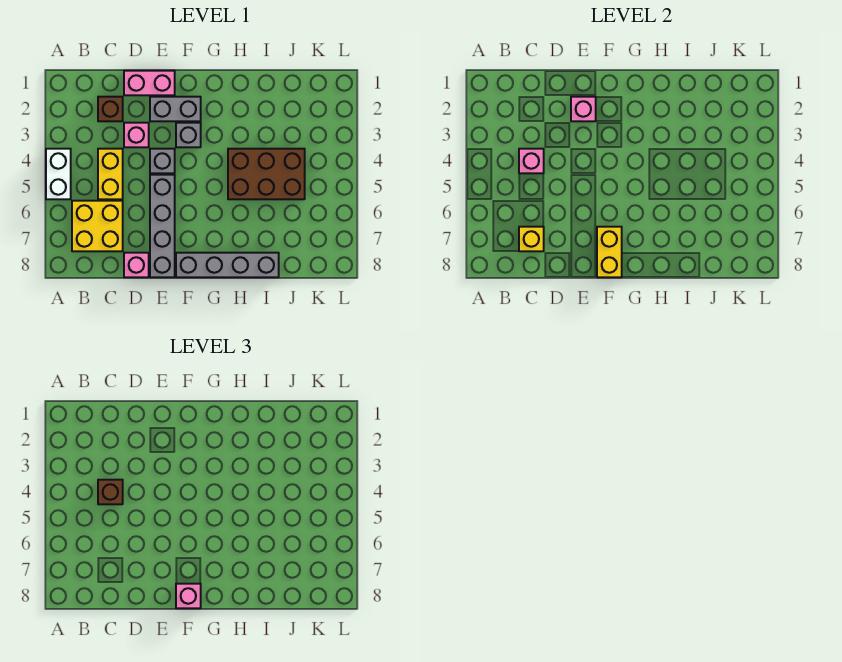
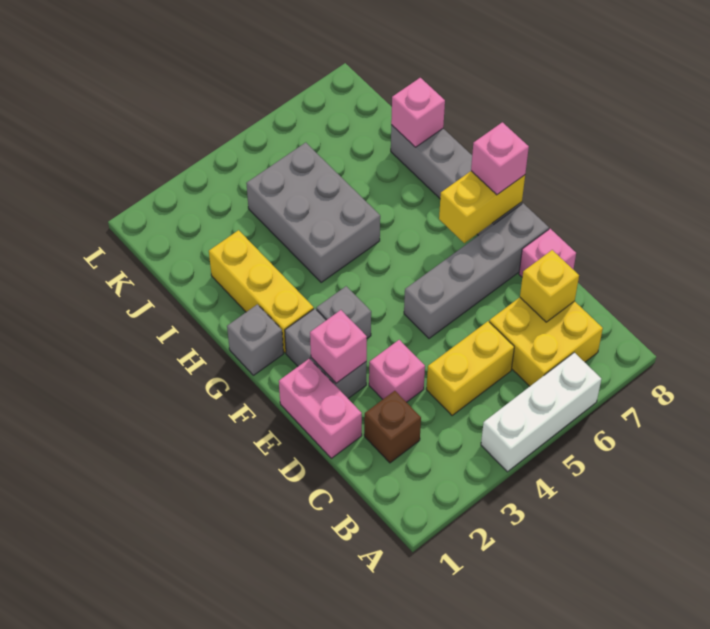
white brick A4:A5 level 1 -> white brick A4:A6 level 1
pink brick C4 level 2 -> pink brick I8 level 2
brown brick C4 level 3 -> none
grey brick E4 level 1 -> grey brick G1 level 1
none -> yellow brick G2:I2 level 1
brown brick H4:J5 level 1 -> grey brick H4:J5 level 1

